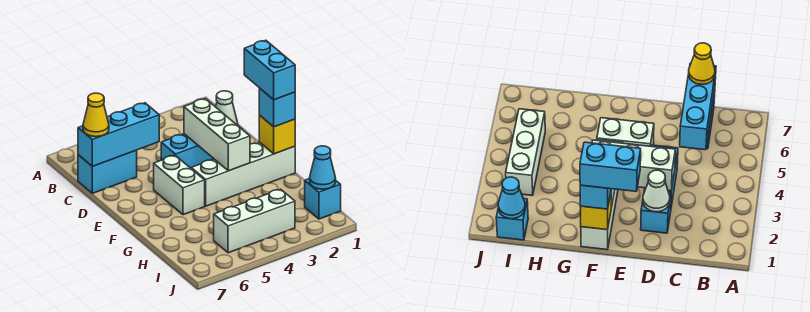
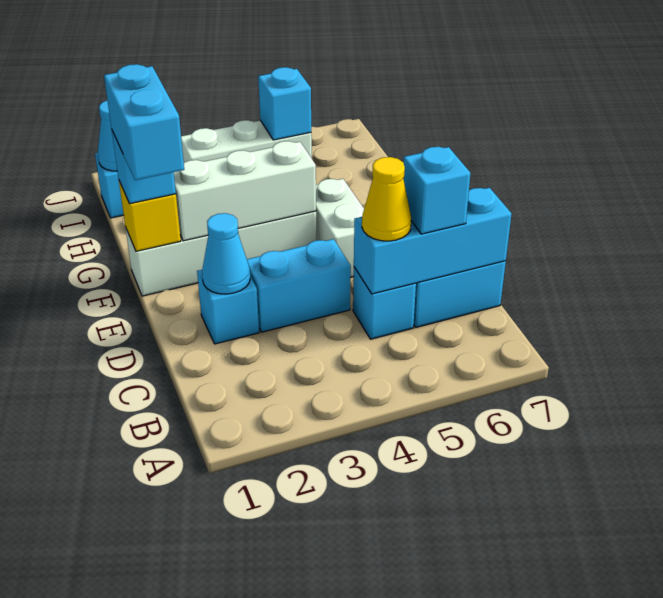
none -> cyan brick C5 level 1
none -> cyan brick C6 level 3
yellow cone C7 level 3 -> yellow cone C5 level 3
white cone D2 level 2 -> cyan cone D2 level 2
white brick D3:F3 level 2 -> white brick F2:F4 level 2
none -> cyan brick I5 level 2

